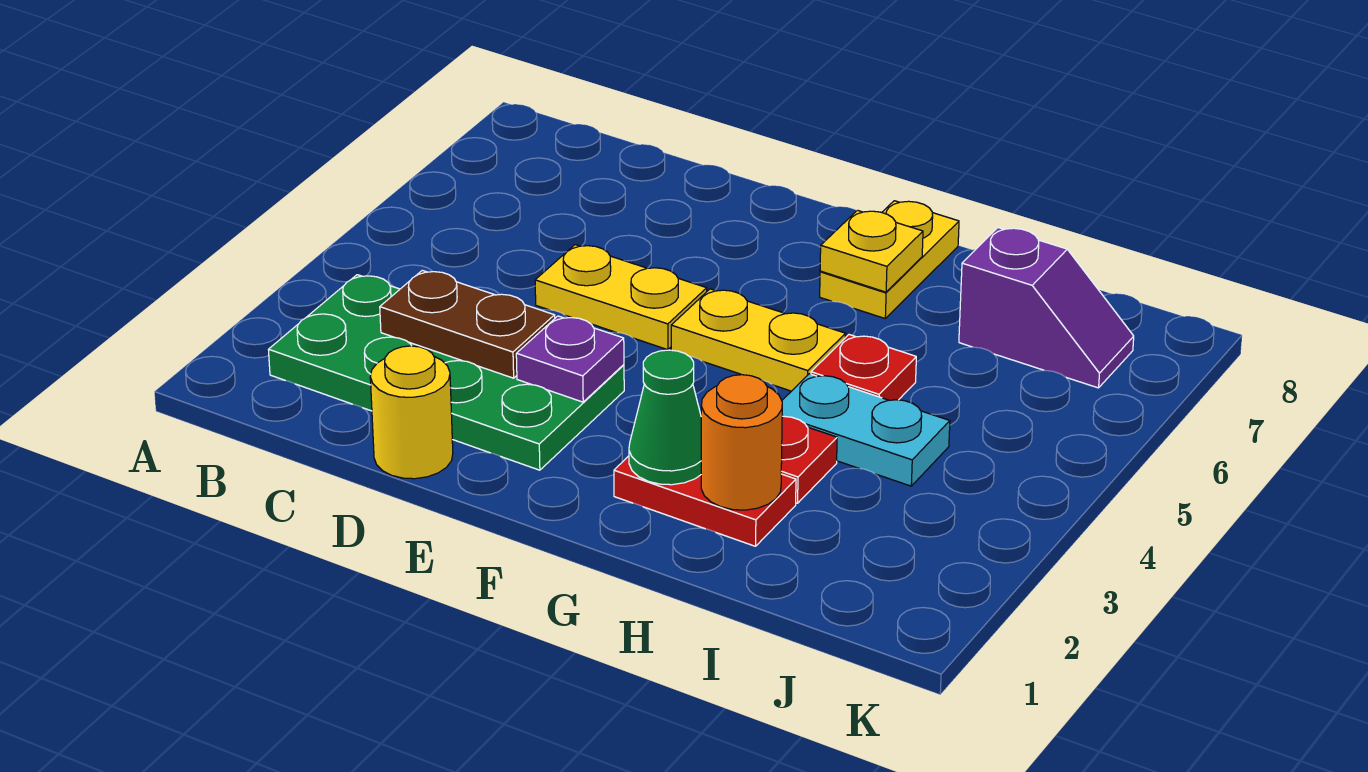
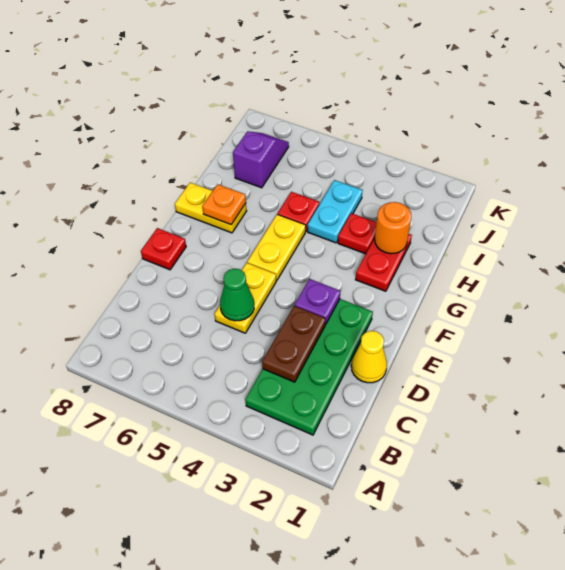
yellow round brick D1 level 1 -> yellow cone D1 level 1
none -> red plate E8 level 1
green cone G2 level 2 -> green cone D5 level 2
yellow plate G7 level 2 -> orange plate G7 level 2

